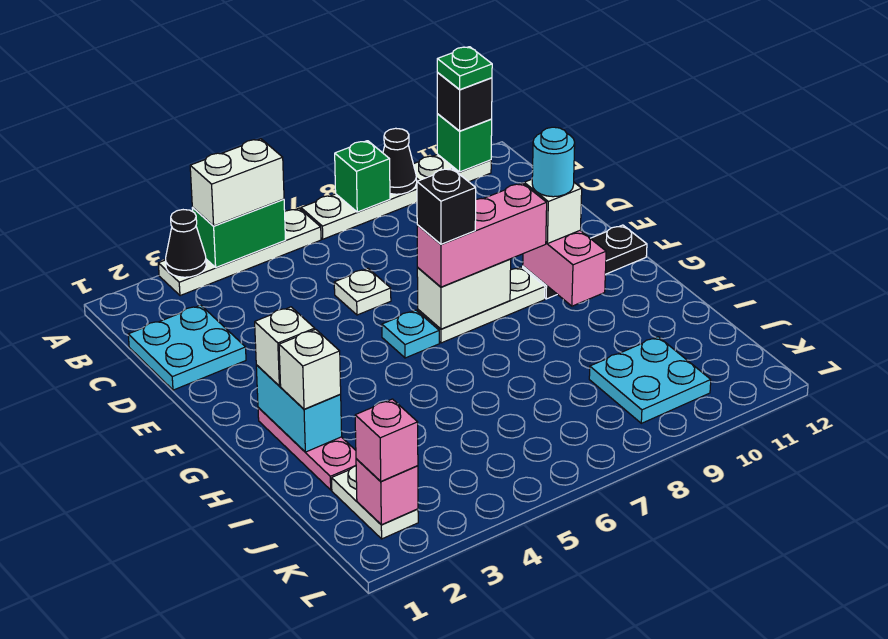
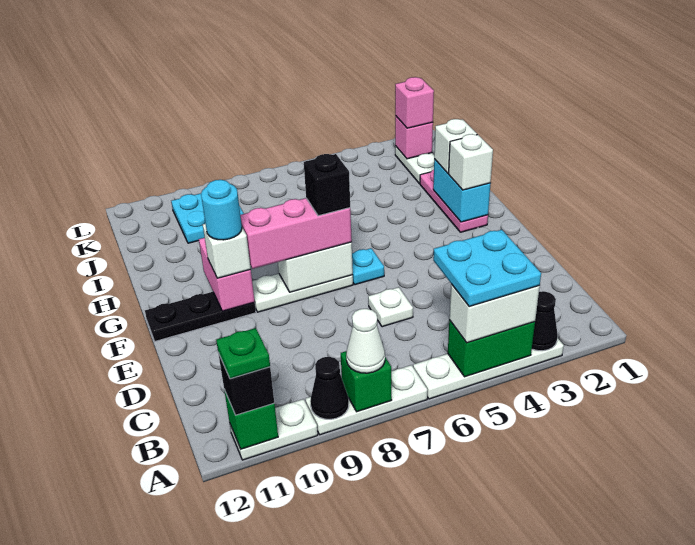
none -> white cone A8 level 3
cyan plate C1:D2 level 1 -> cyan plate A4:B5 level 4

